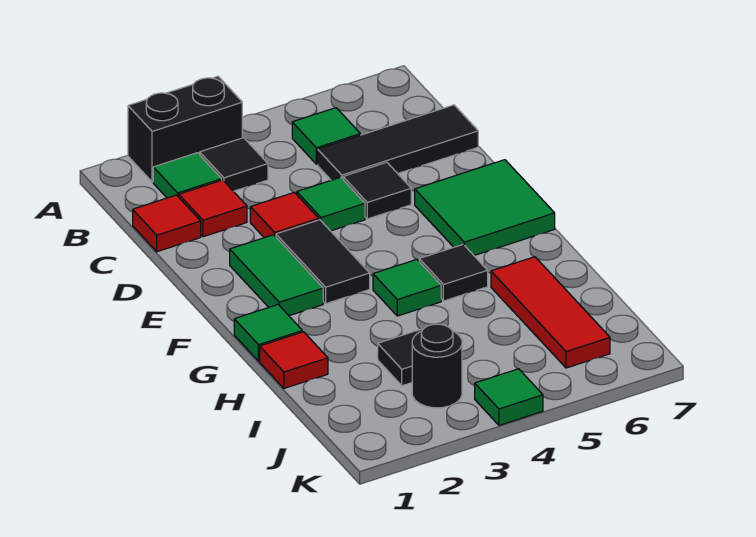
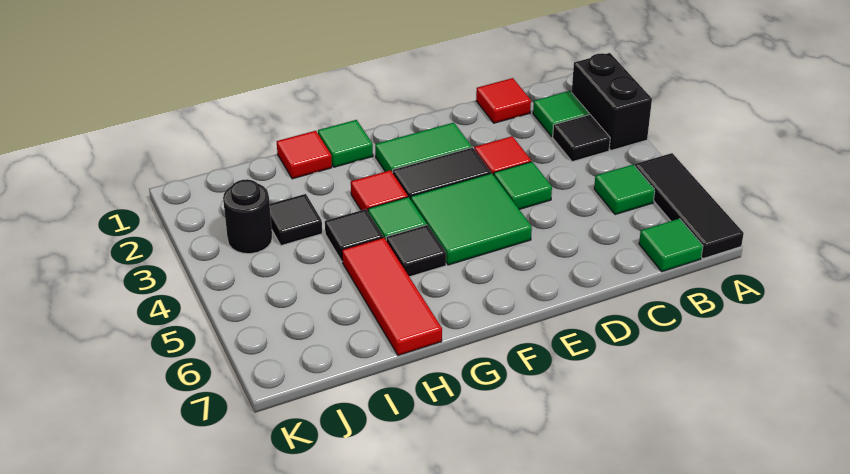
red tile C2 level 1 -> red tile G3 level 1
black tile C5:C7 level 1 -> black tile A5:A7 level 1
black tile D5 level 1 -> black tile H4 level 1
green tile E6:F7 level 1 -> green tile E4:F5 level 1
red tile H6:J6 level 1 -> red tile H5:H7 level 1
green tile K4 level 1 -> green tile B7 level 1

